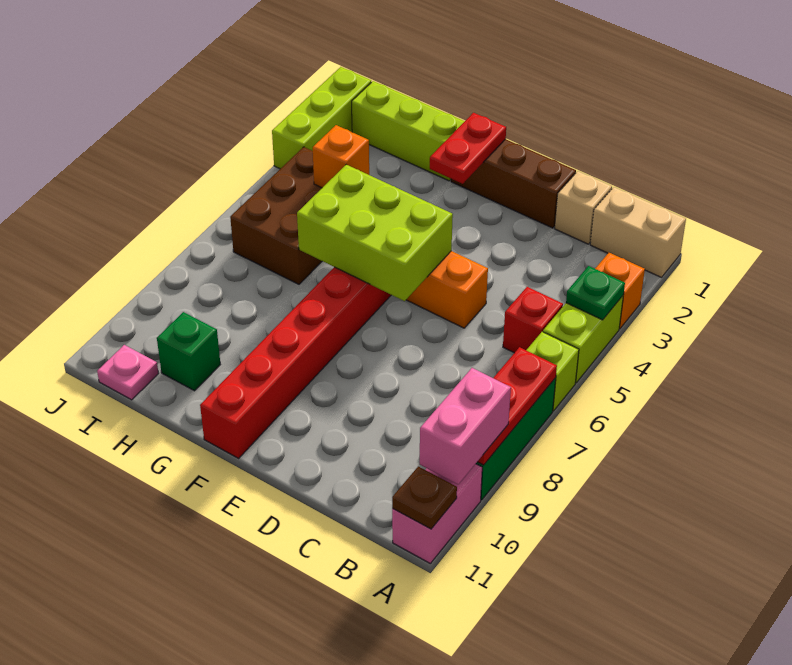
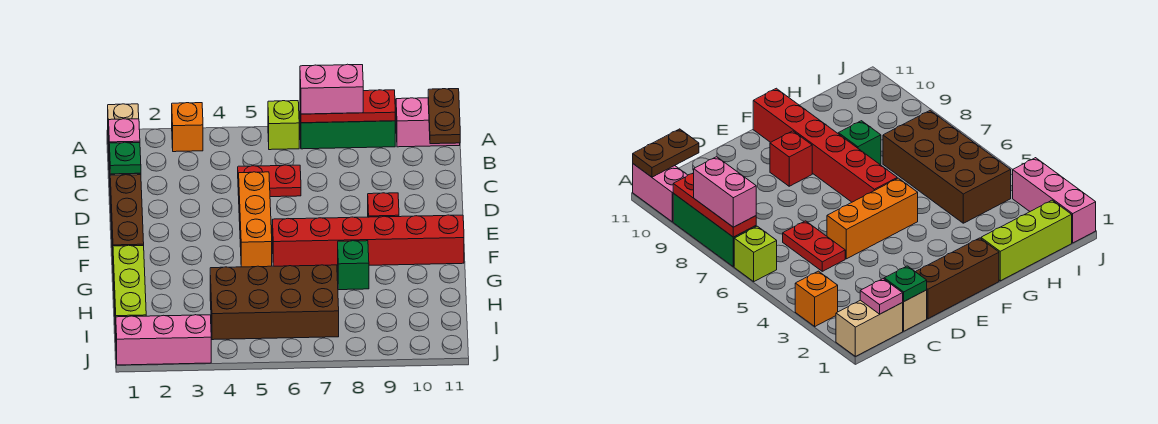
lime brick A4:A5 level 1 -> none
green plate A4 level 2 -> green plate C1 level 2
pink brick A9:A10 level 3 -> pink brick A7:A8 level 3
brown plate A11 level 2 -> brown plate A11:B11 level 2
red brick B5 level 1 -> red brick E9 level 1
lime brick E5:G6 level 2 -> none
red plate F1:F2 level 2 -> red plate C5:C6 level 1
brown brick H4:I6 level 1 -> brown brick H4:I7 level 1
orange brick H4 level 2 -> none
green brick H10 level 1 -> green brick G8 level 1
pink plate I11 level 1 -> pink plate B1 level 2
lime brick J1:J3 level 1 -> pink brick J1:J3 level 1

